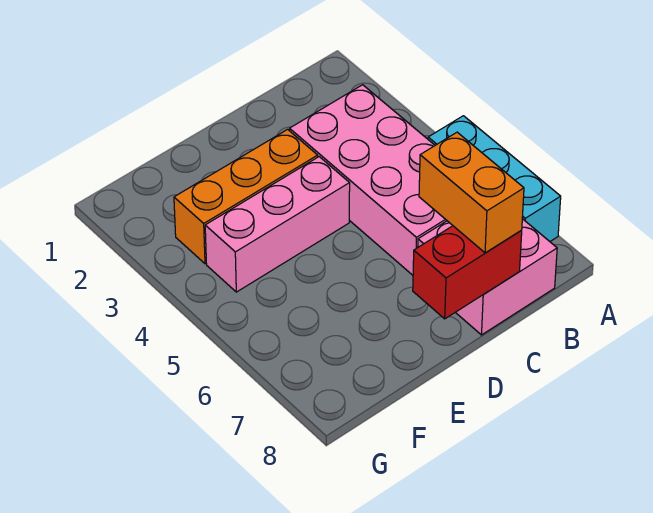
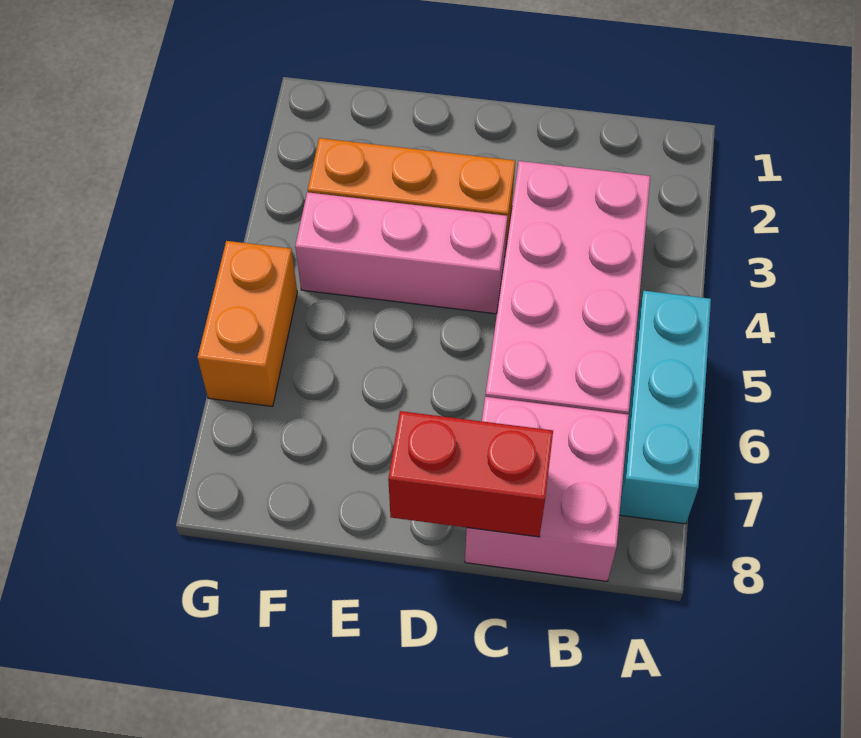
orange brick C7:C8 level 3 -> orange brick G5:G6 level 1

